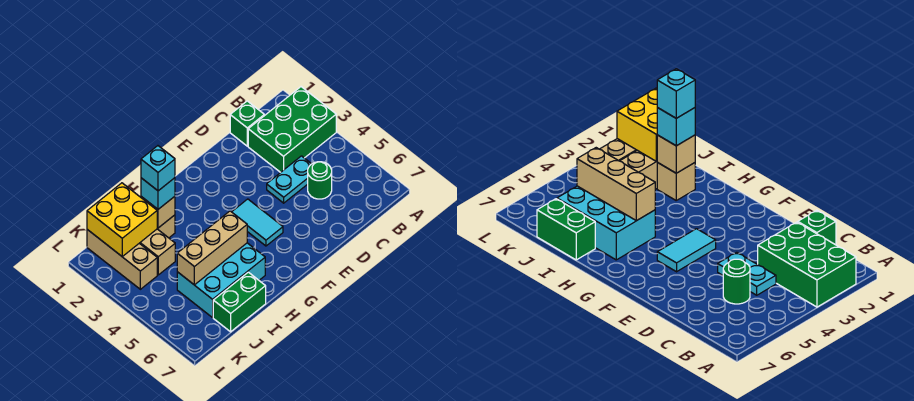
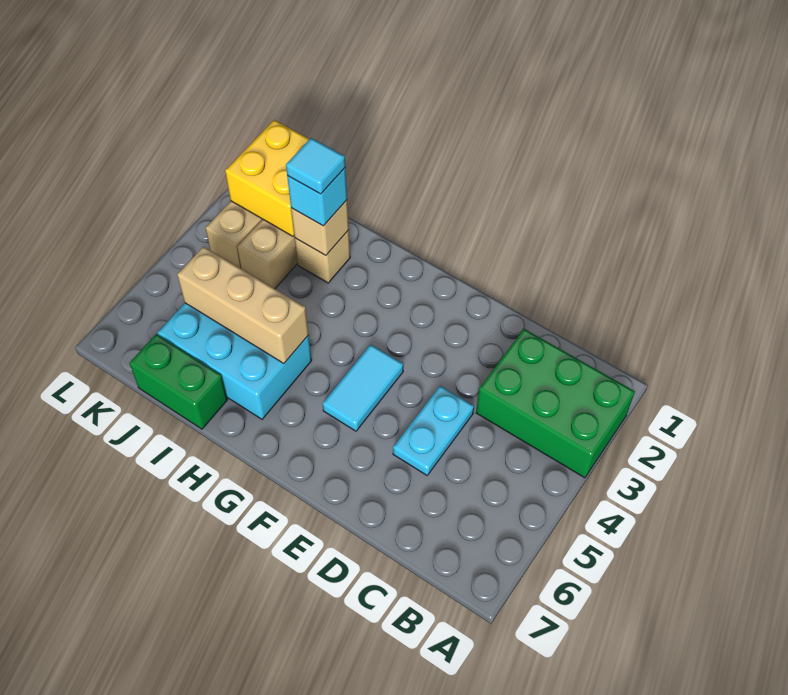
green brick C1 level 1 -> none
cyan plate C4:D4 level 1 -> cyan plate D4:D5 level 1
green round brick C5 level 1 -> none
cyan brick I2 level 4 -> cyan tile I2 level 4

